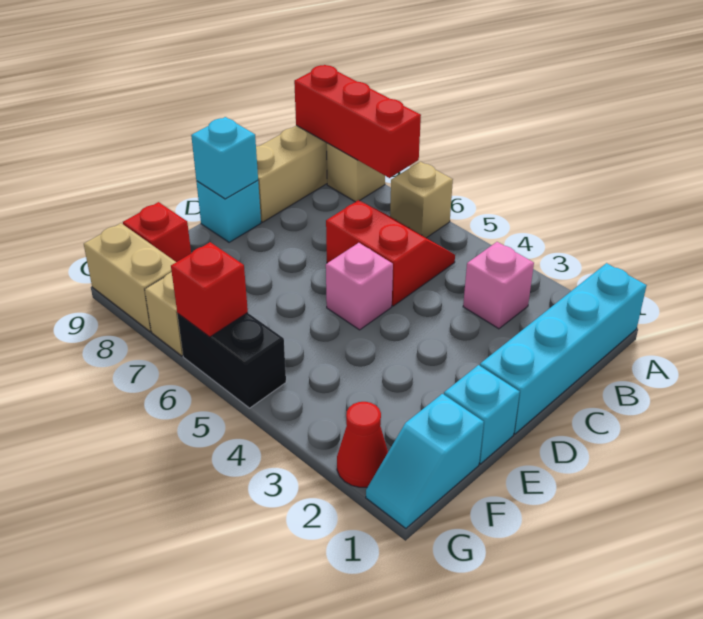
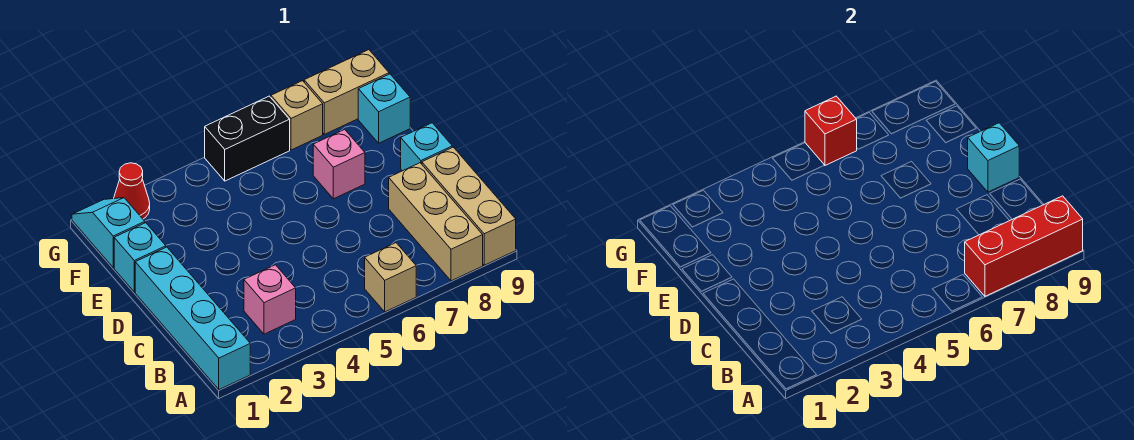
tan brick A8 level 1 -> tan brick A8:C8 level 1
red slope B5:C6 level 1 top C -> none
pink brick D5 level 1 -> pink brick E7 level 1
red brick F9 level 1 -> cyan brick F9 level 1

